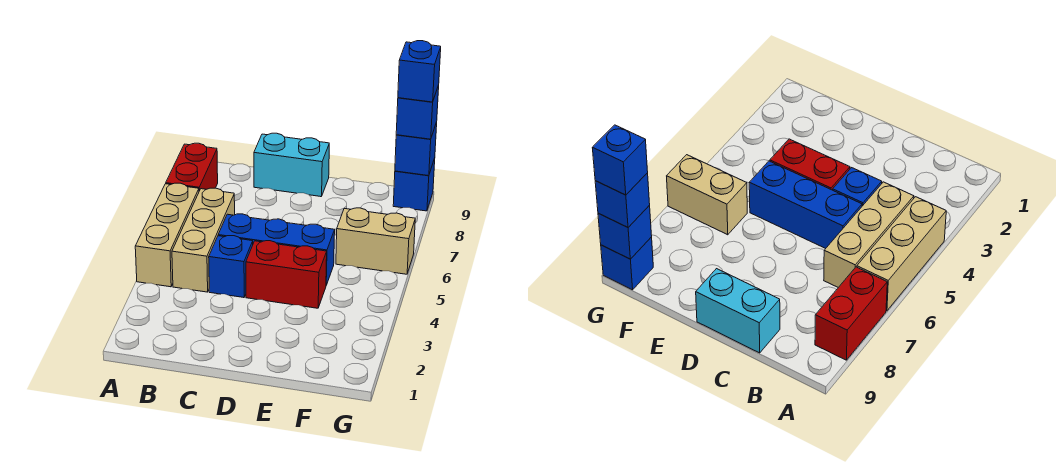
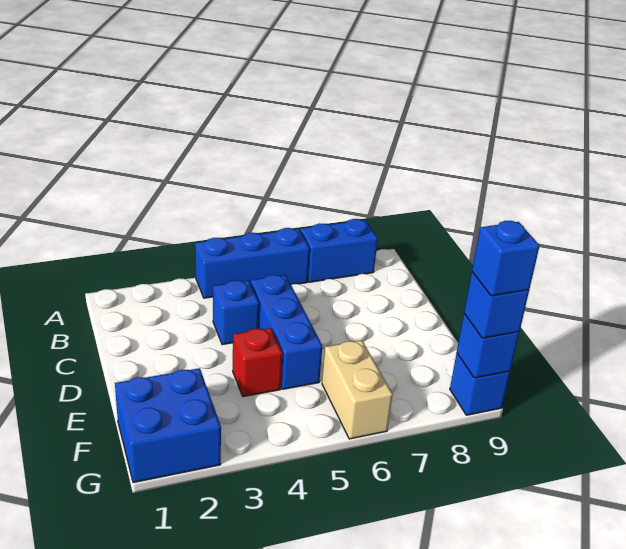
tan brick A4:A6 level 1 -> blue brick A4:A6 level 1
red brick A7:A8 level 1 -> blue brick A7:A8 level 1
tan brick B4:B6 level 1 -> none
cyan brick C9:D9 level 1 -> none
red brick D4:E4 level 1 -> red brick E4 level 1
none -> blue brick F1:G2 level 1

